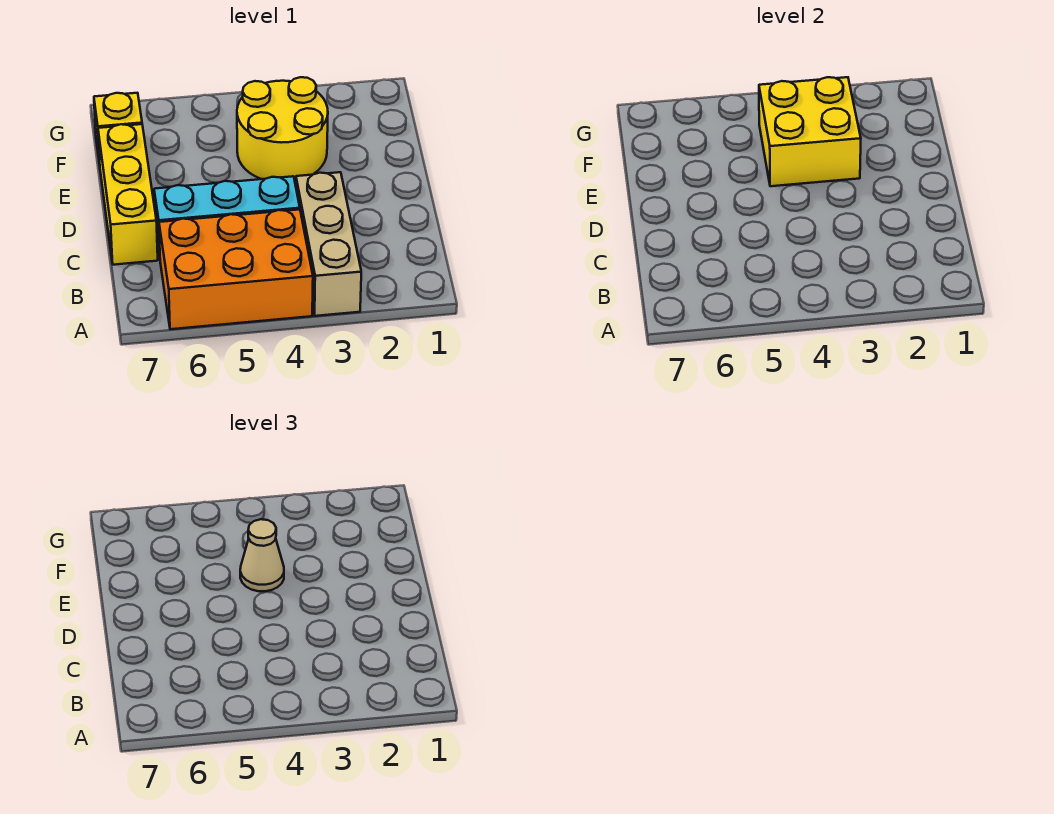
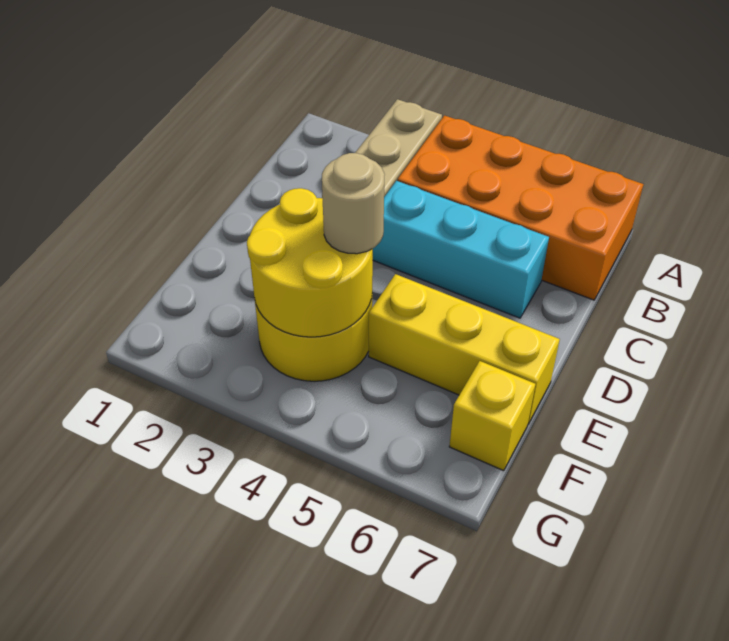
orange brick A4:B6 level 1 -> orange brick A4:B7 level 1
yellow brick C7:E7 level 1 -> yellow brick E5:E7 level 1
yellow brick E3:F4 level 2 -> yellow round brick E3:F4 level 2
tan cone E4 level 3 -> tan round brick E4 level 3

